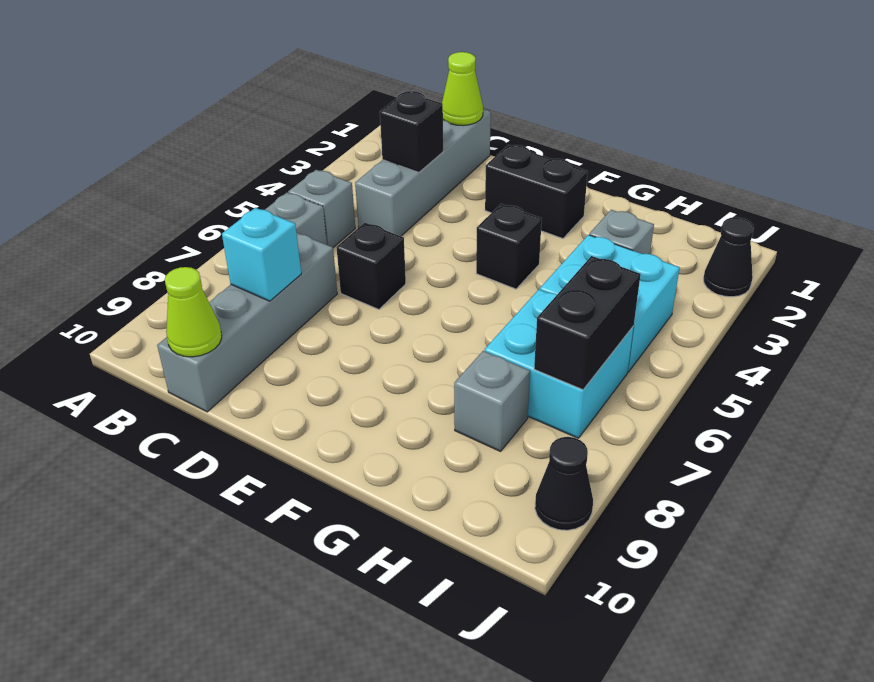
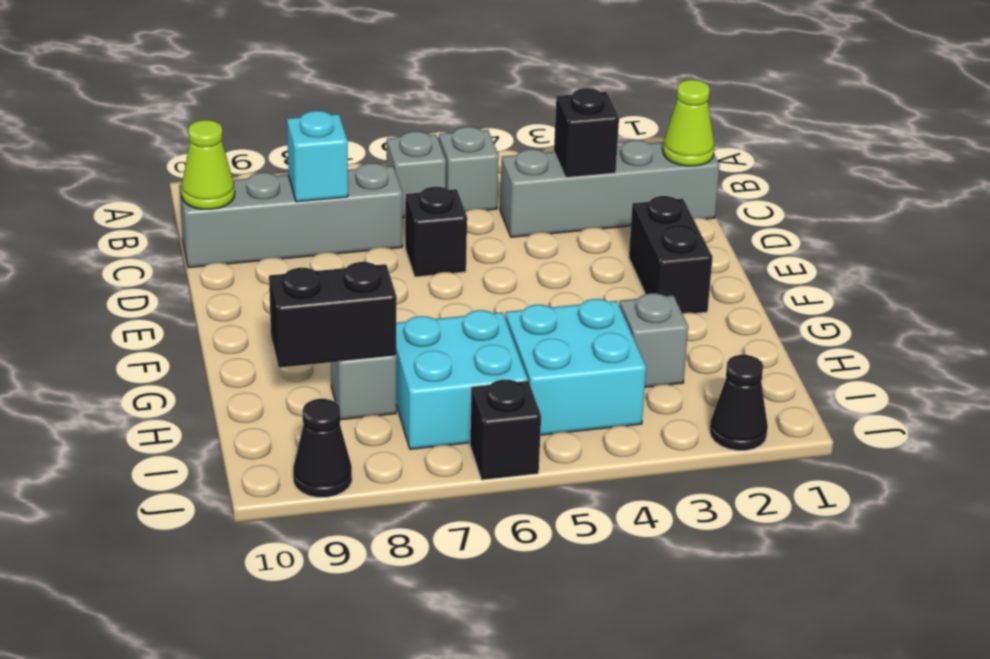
black brick F4 level 1 -> black brick J6 level 1
black brick I6:I7 level 2 -> black brick H8:H9 level 2

